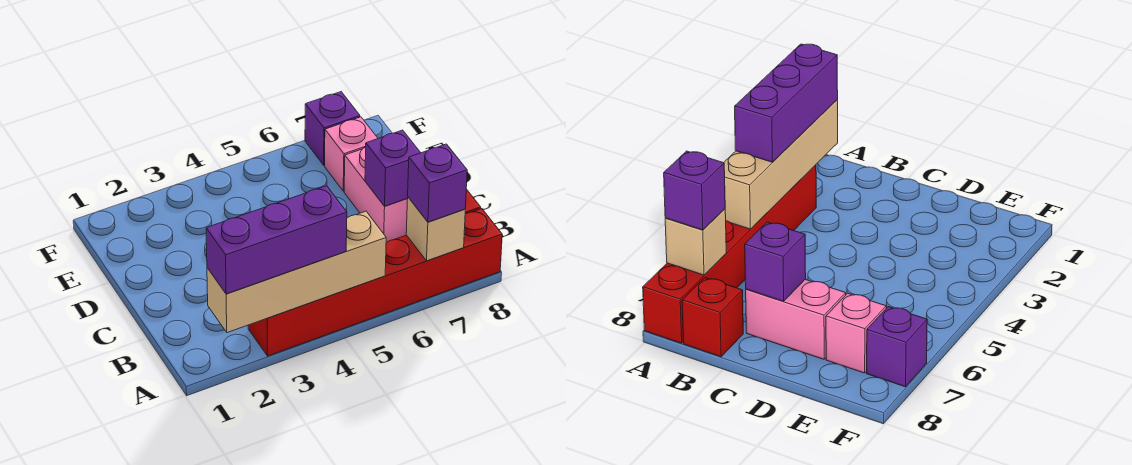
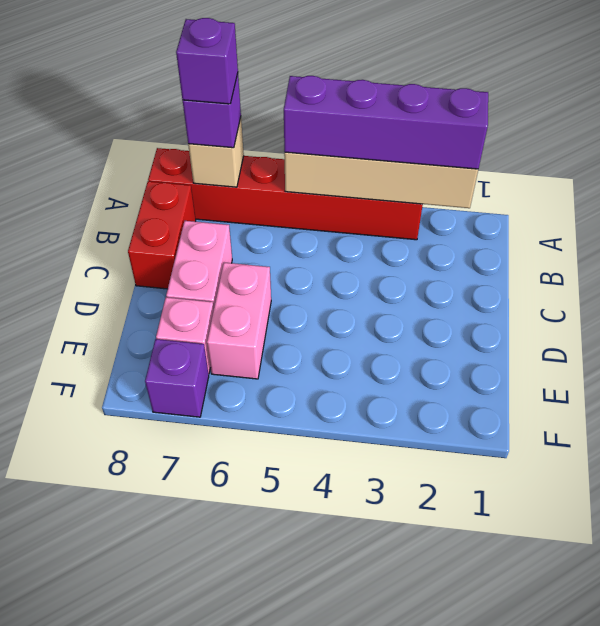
purple brick A2:A4 level 3 -> purple brick A2:A5 level 3
red brick B8 level 1 -> red brick B8:C8 level 1
purple brick C7 level 2 -> purple brick A7 level 4
none -> pink brick D6:E6 level 1

